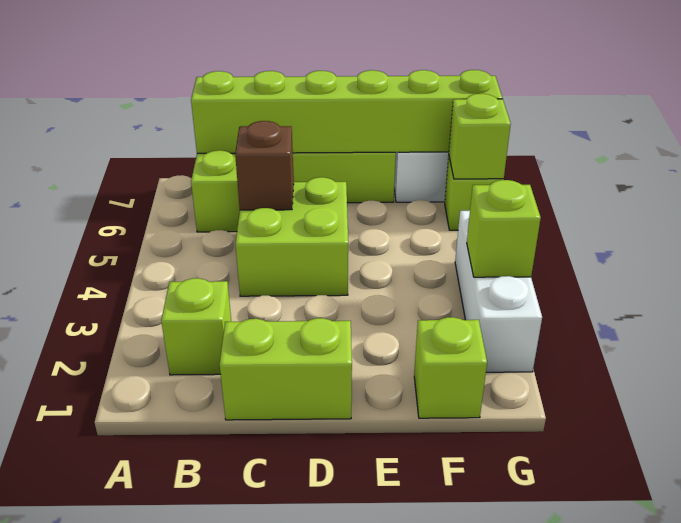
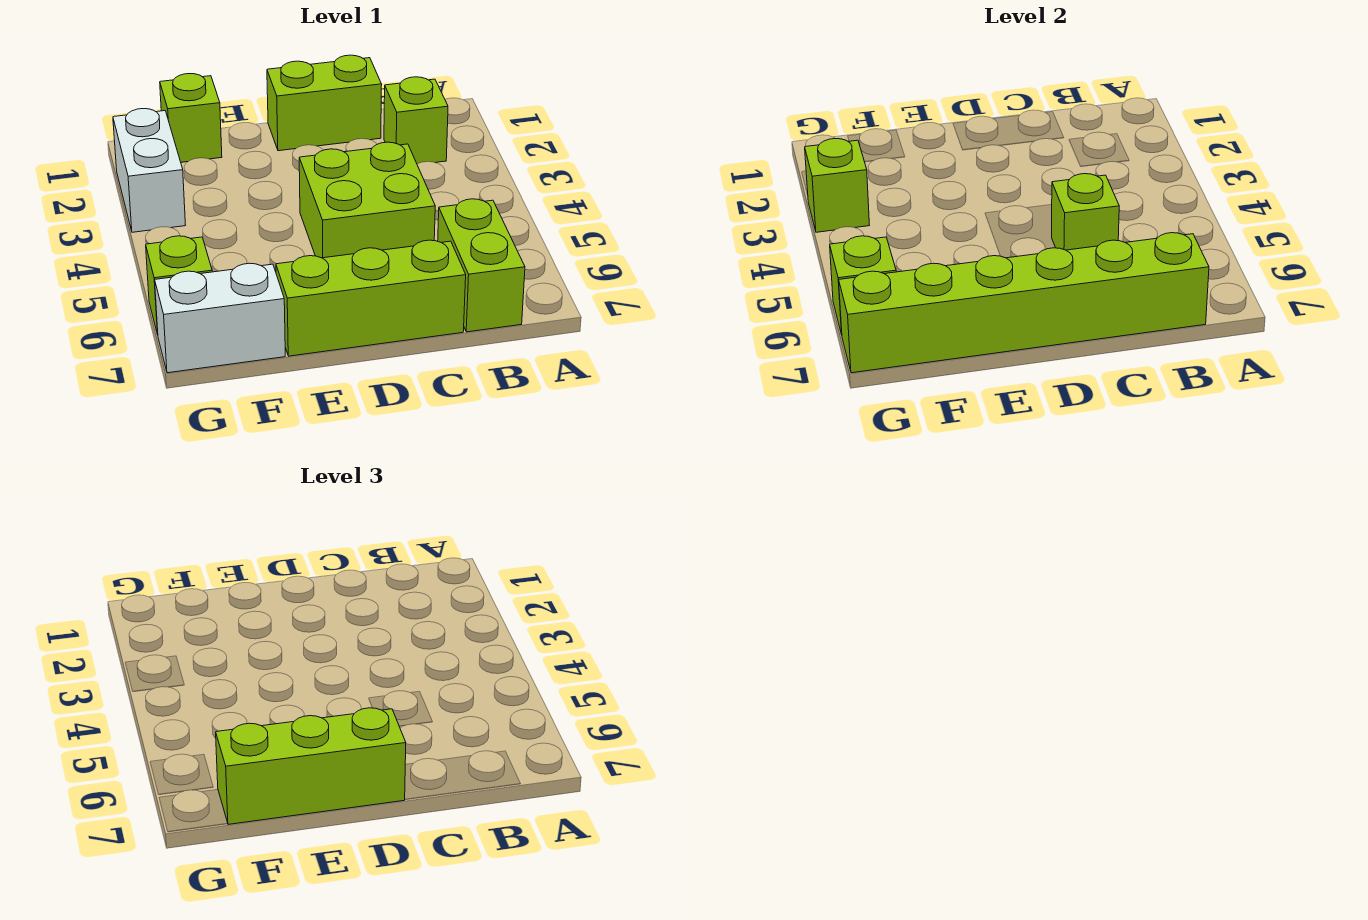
brown brick C5 level 2 -> lime brick C5 level 2
none -> lime brick D7:F7 level 3
white brick G2:G4 level 1 -> white brick G2:G3 level 1

